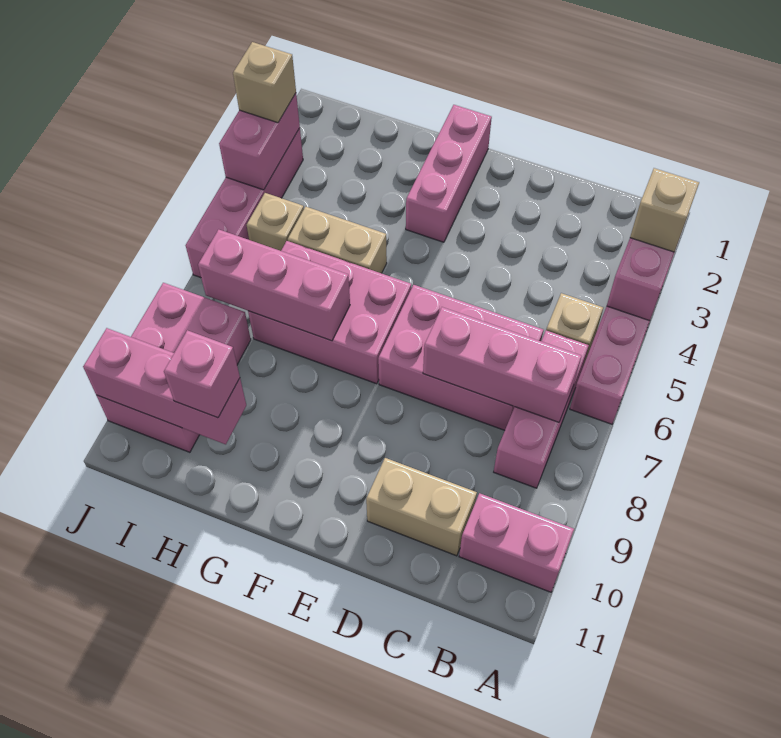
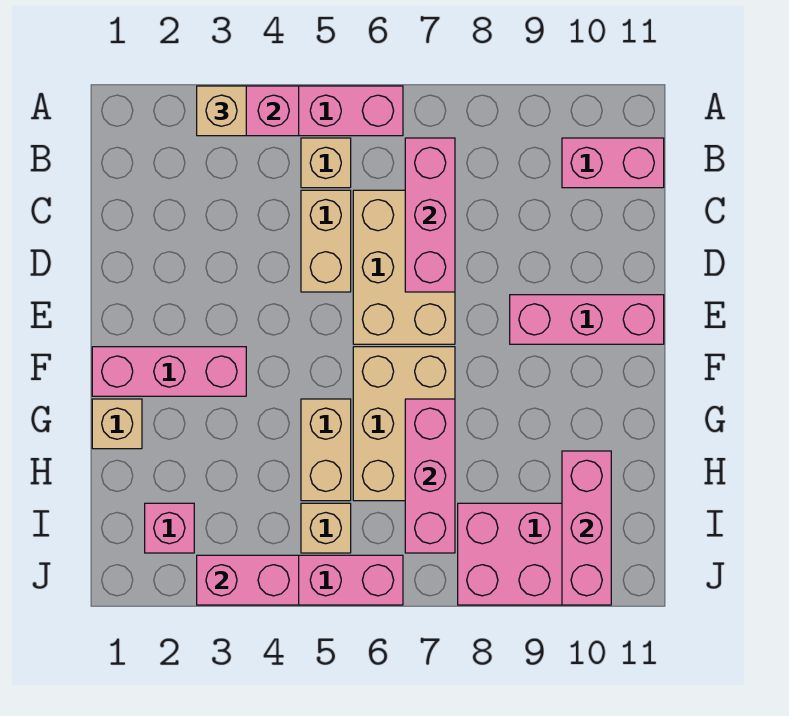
pink brick A10:B10 level 1 -> pink brick B10:B11 level 1
pink brick B6:B8 level 1 -> pink brick E9:E11 level 1
pink brick C6:E7 level 1 -> tan brick C6:E7 level 1
tan brick C10:D10 level 1 -> tan brick C5:D5 level 1
pink brick F6:H7 level 1 -> tan brick F6:H7 level 1
pink brick H10 level 3 -> pink brick I2 level 1
tan brick J3 level 3 -> tan brick G1 level 1

